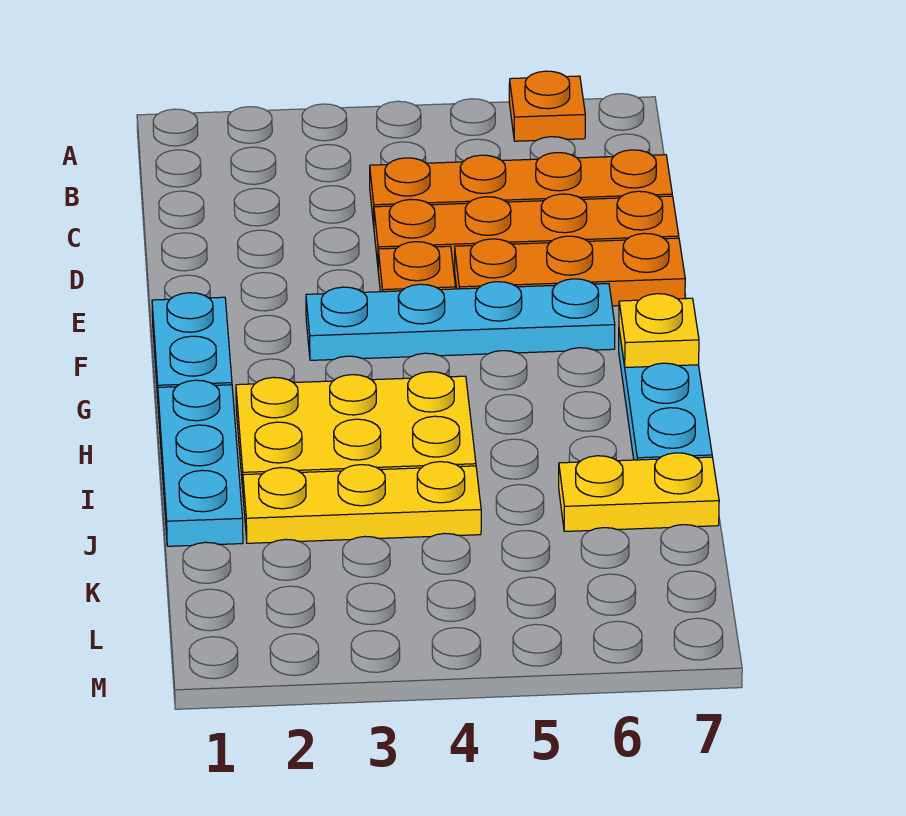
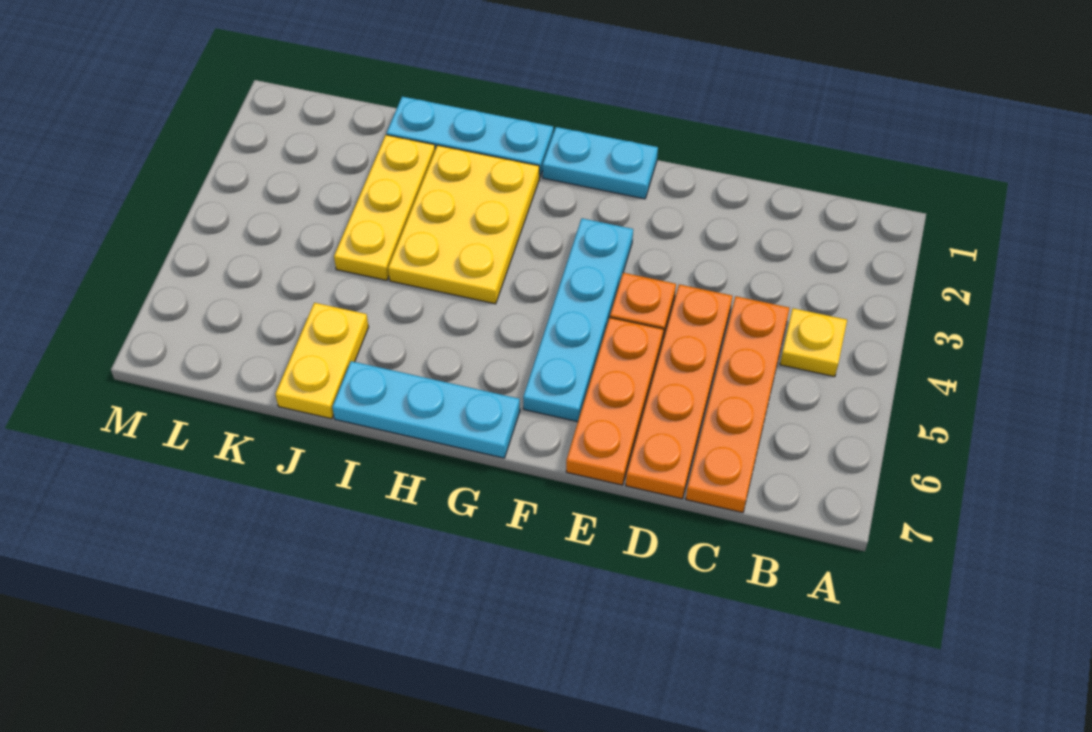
orange plate A6 level 1 -> none
yellow plate G7 level 2 -> yellow plate B4 level 1

